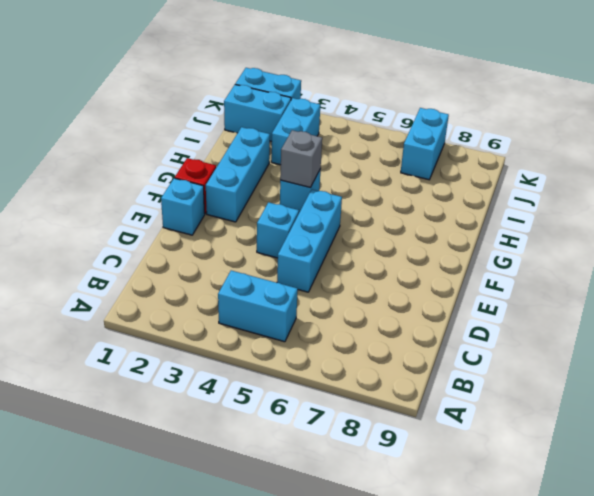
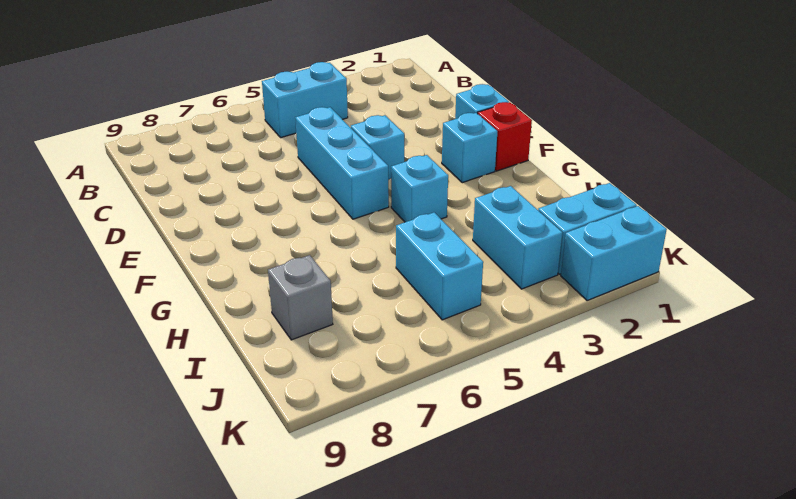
cyan brick F2:H2 level 1 -> cyan brick F2 level 1
grey brick G4 level 2 -> grey brick I8 level 1
cyan brick J7:K7 level 1 -> cyan brick I5:J5 level 1

